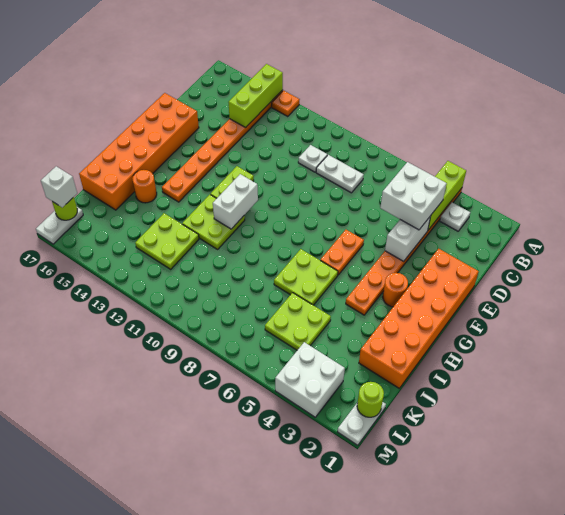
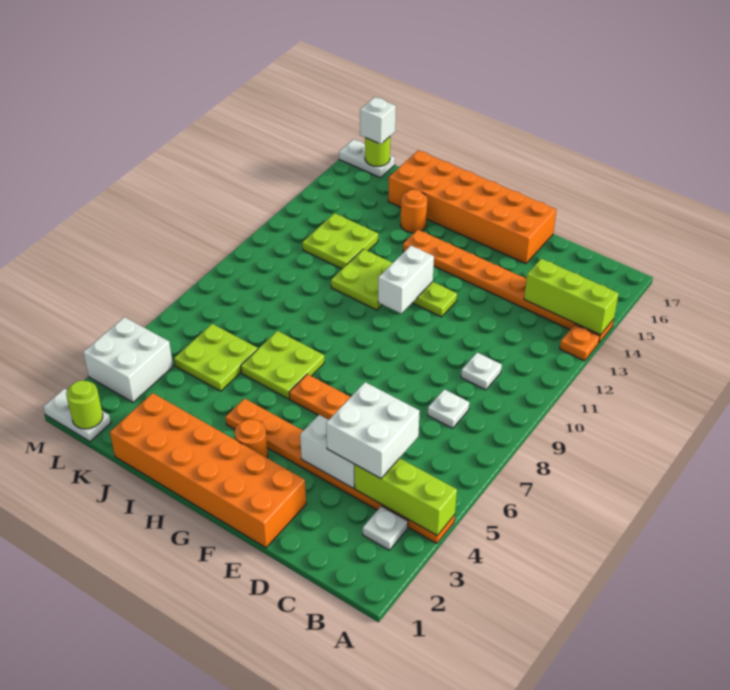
white plate C8:C9 level 1 -> white plate C8 level 1
white brick G11:H11 level 2 -> white brick G11:G12 level 2

